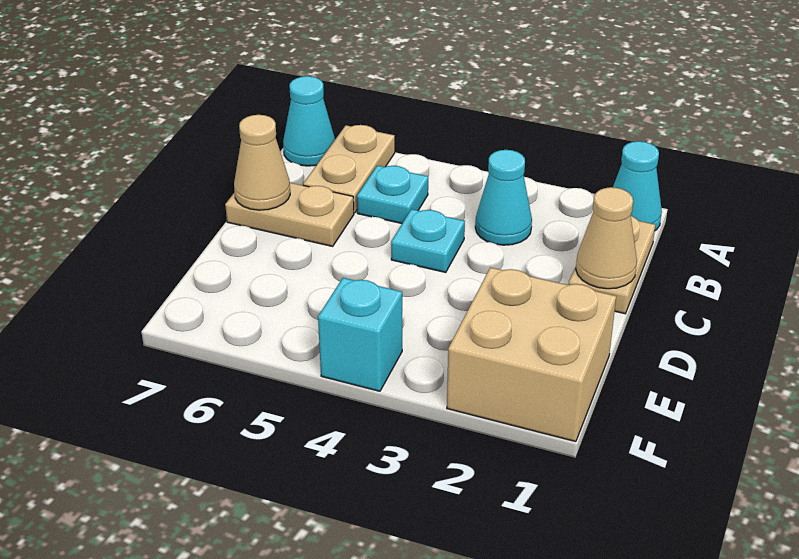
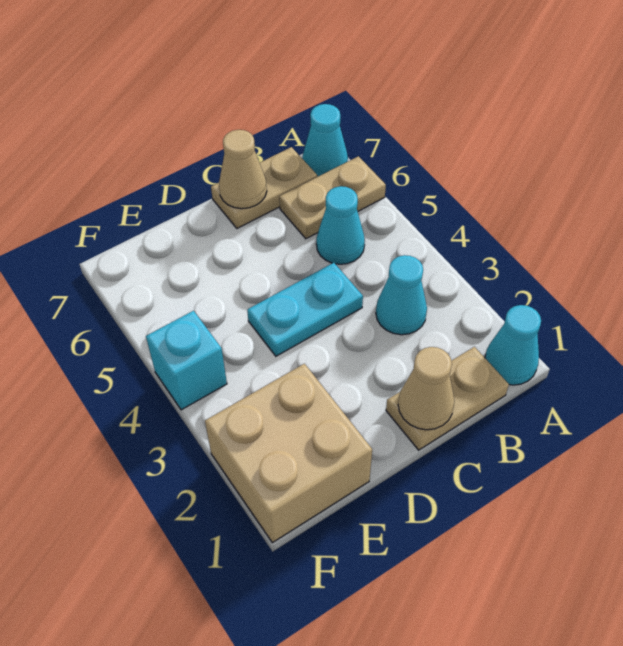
cyan plate B5 level 1 -> cyan cone B5 level 1
cyan plate C4 level 1 -> cyan plate C4:D4 level 1
tan plate C6:C7 level 1 -> tan plate B7:C7 level 1

